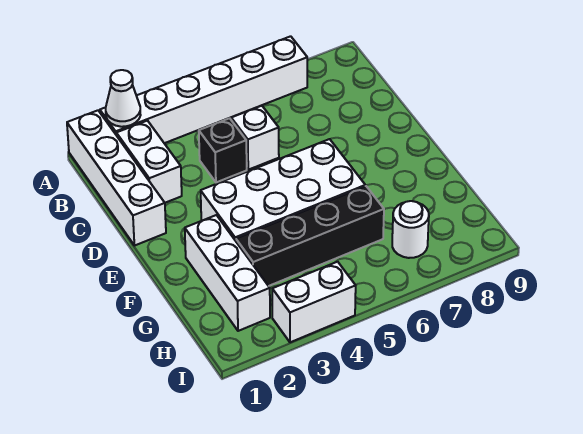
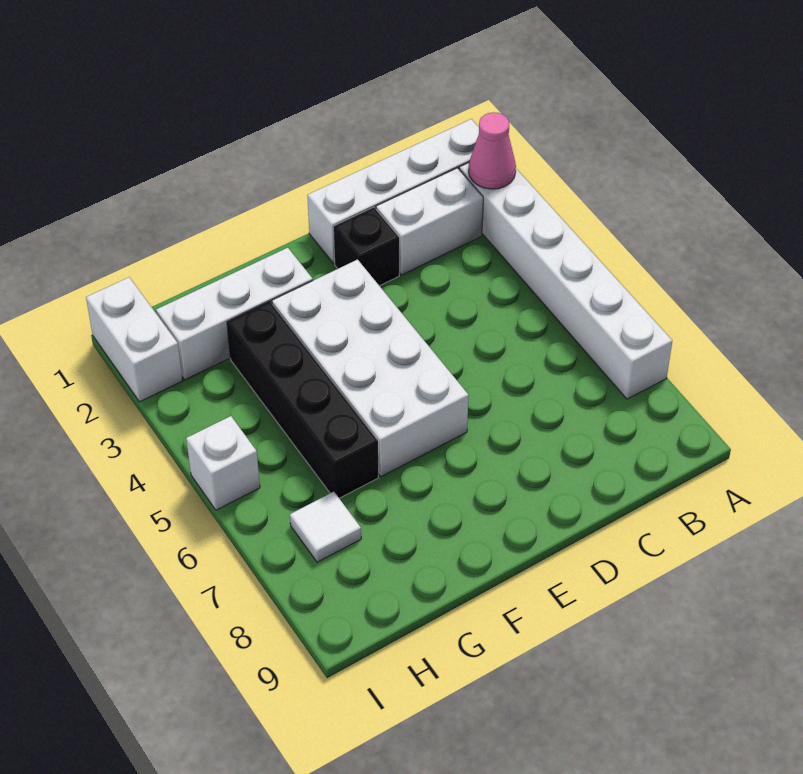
white cone A2 level 2 -> pink cone A2 level 2
black brick C4 level 1 -> black brick D2 level 1
white brick C5 level 1 -> white brick I5 level 1
white round brick H7 level 1 -> white tile H7 level 1
white brick I3:I4 level 1 -> white brick I1:I2 level 1

